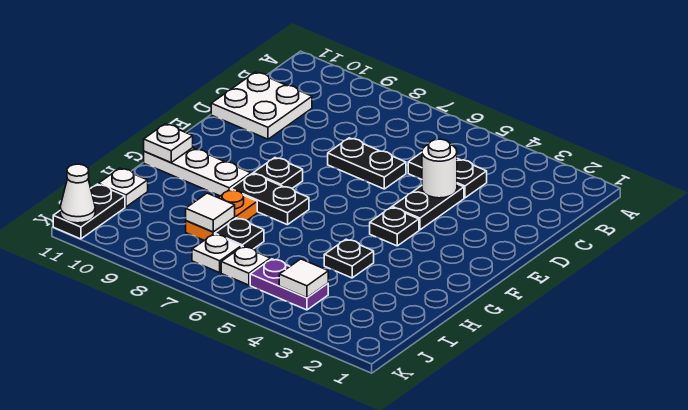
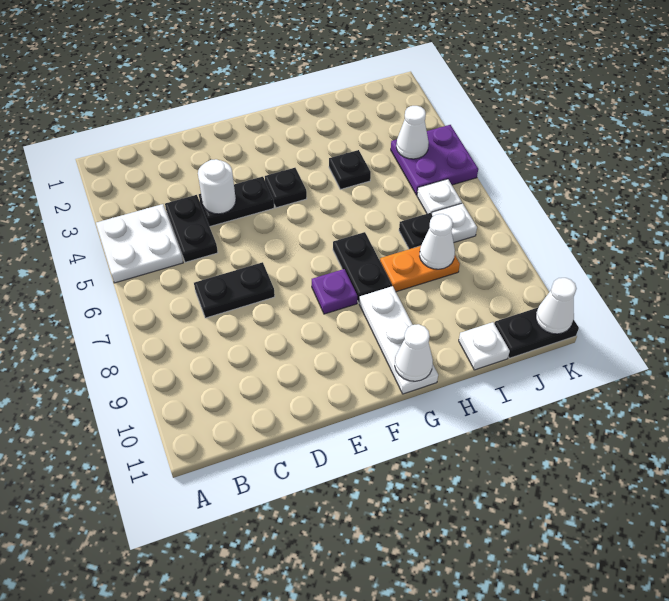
white plate C10:D11 level 1 -> white plate A4:B5 level 1
black plate D6:D7 level 1 -> black plate C7:D7 level 1
black plate F8 level 1 -> purple plate F8 level 1
white plate G11 level 2 -> white cone G11 level 2
white tile I8 level 2 -> white cone I8 level 2
purple plate J4:J5 level 1 -> purple plate J4:K5 level 1
white tile J4 level 2 -> white cone J4 level 2

